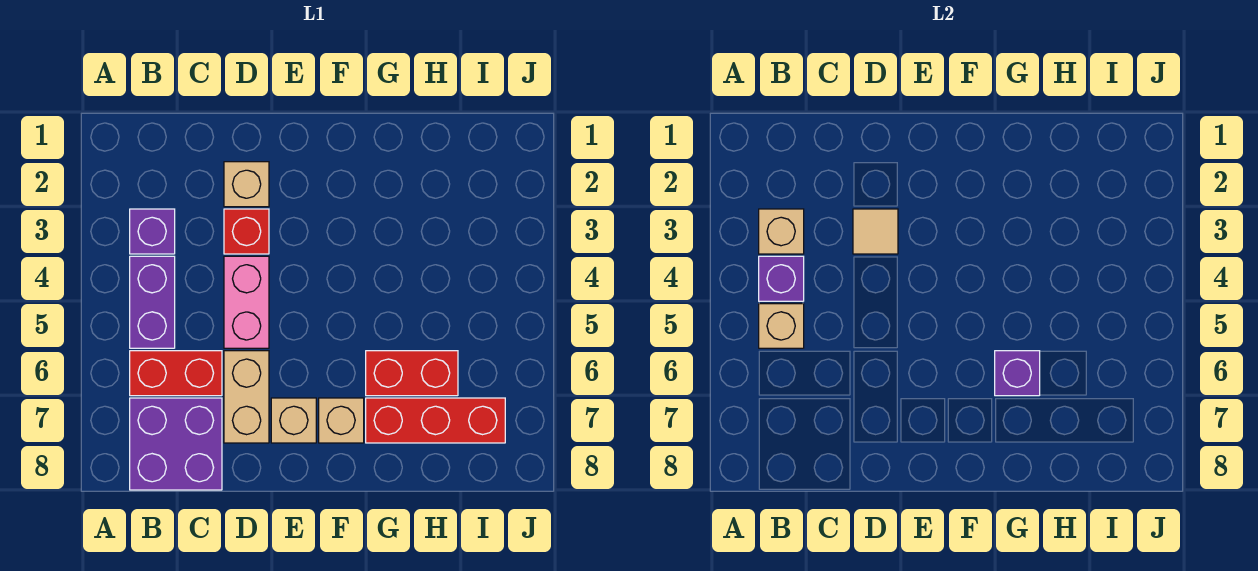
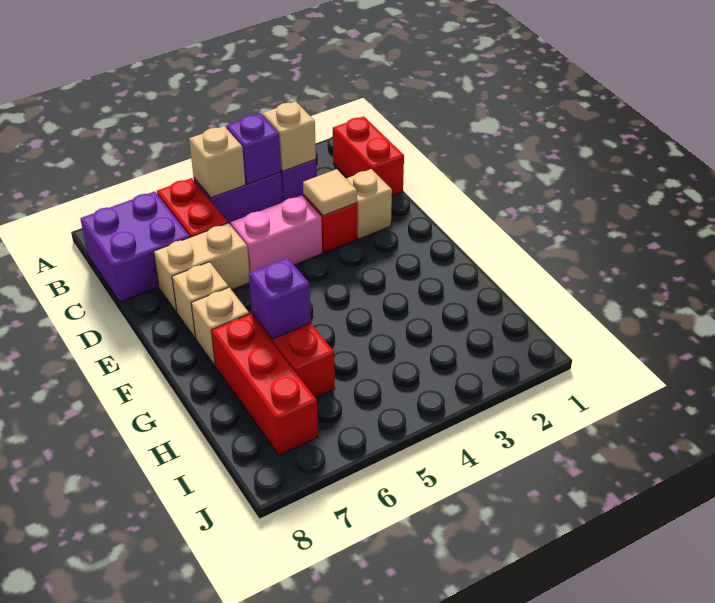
none -> red brick B1:C1 level 1

